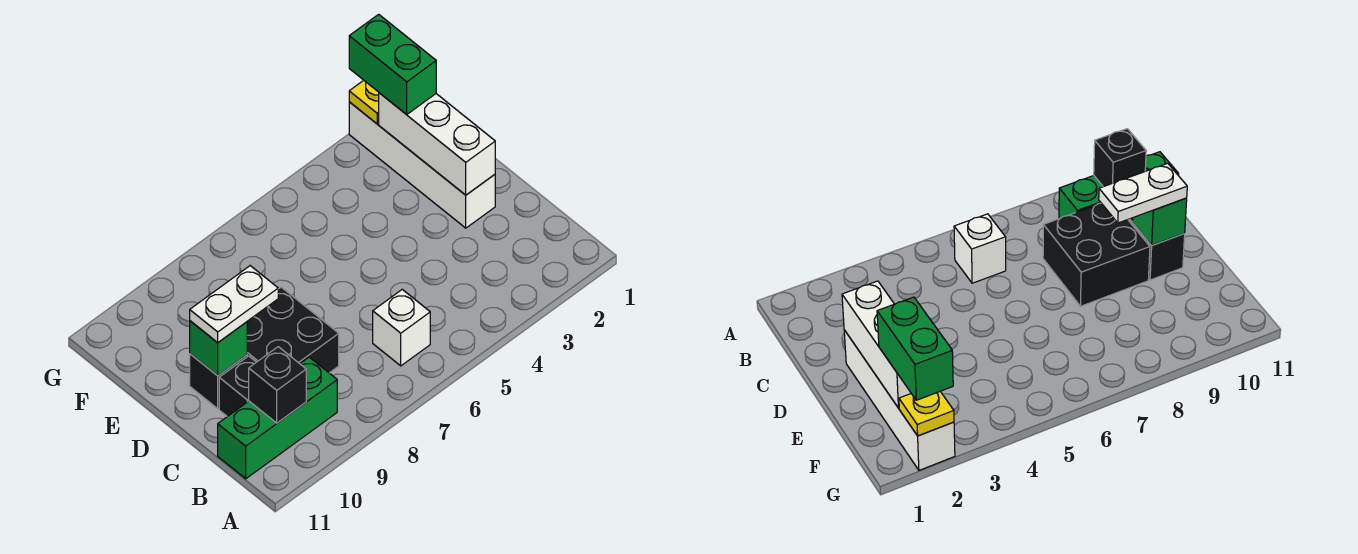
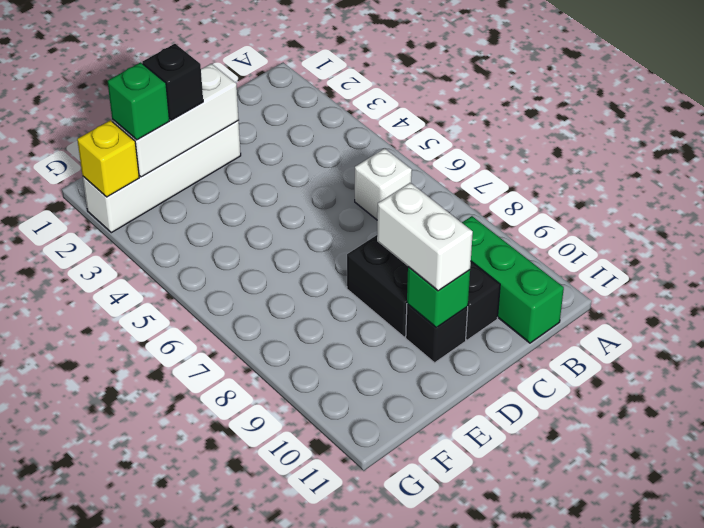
black brick B10 level 2 -> black brick E2 level 3
white plate D9:D10 level 3 -> white brick D9:D10 level 3
green brick F2:G2 level 3 -> green brick F2 level 3
yellow plate G2 level 2 -> yellow brick G2 level 2

